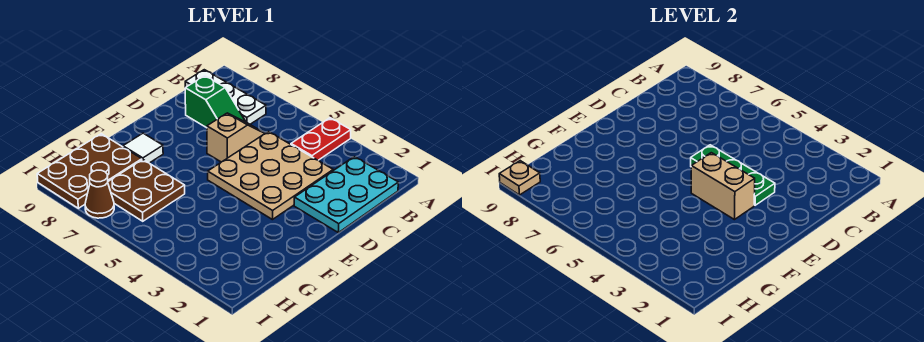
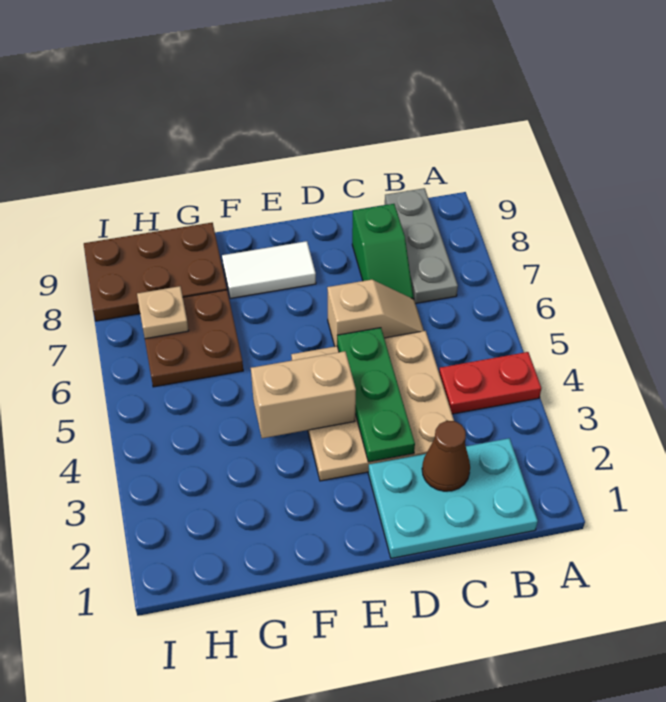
white plate B7:B9 level 1 -> grey plate B7:B9 level 1
tan brick E3:E4 level 2 -> tan brick E4:F4 level 2
white tile F8 level 1 -> white tile E8:F8 level 1
brown cone I7 level 1 -> brown cone C2 level 2
tan plate I9 level 2 -> tan plate H7 level 2

